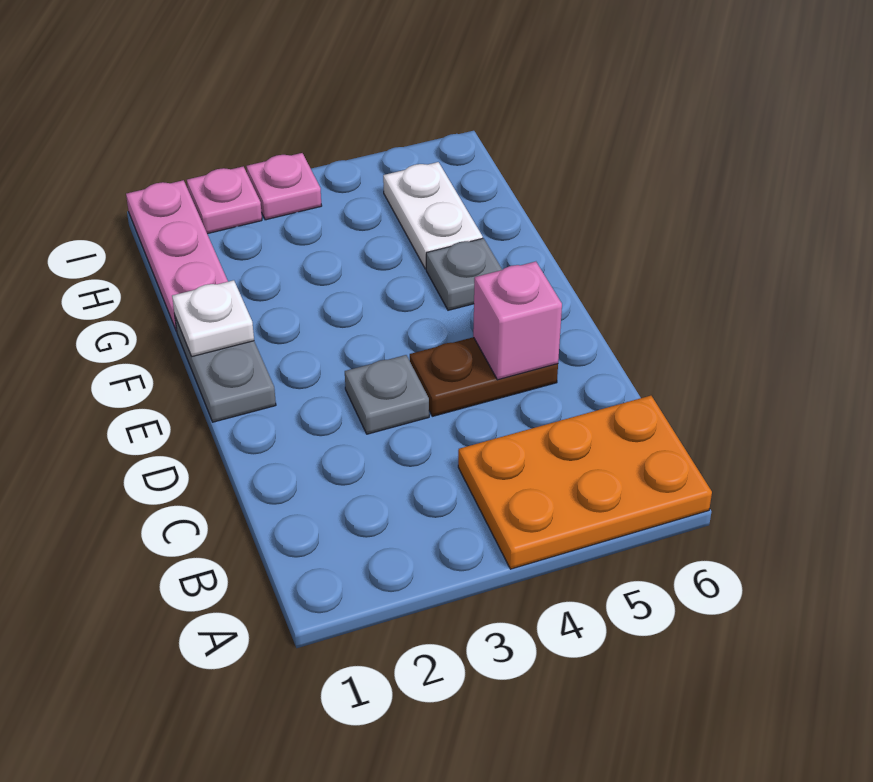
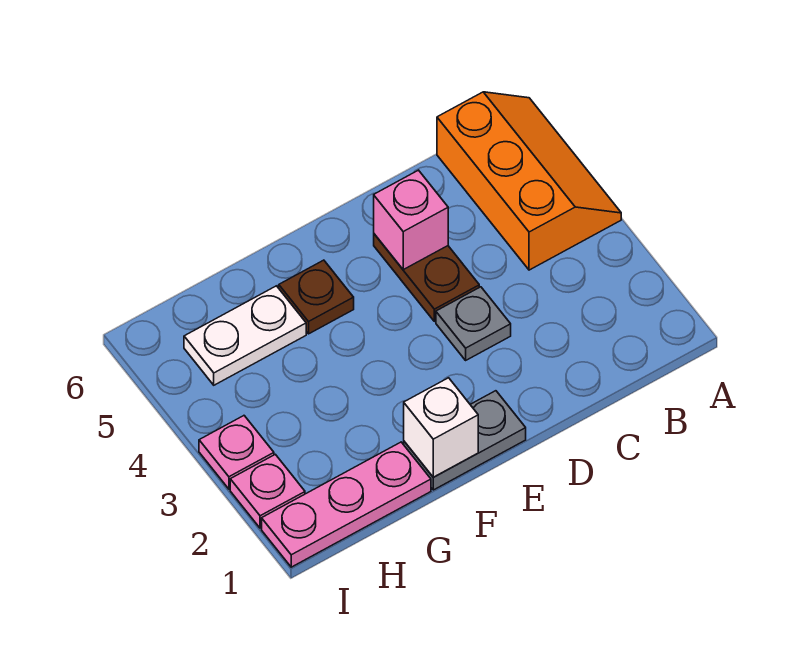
orange plate A4:B6 level 1 -> orange slope A4:B6 level 1 top B
white plate F1 level 2 -> white brick F1 level 2
grey plate F5 level 1 -> brown plate F5 level 1

